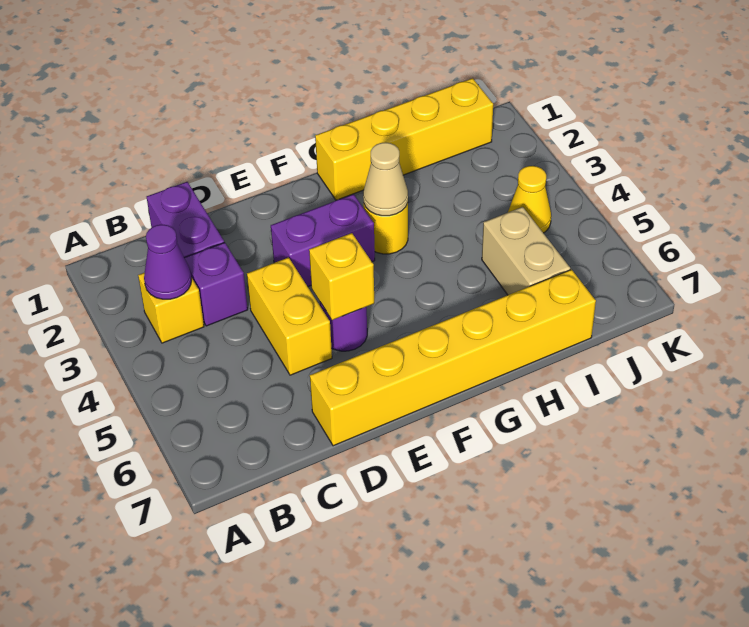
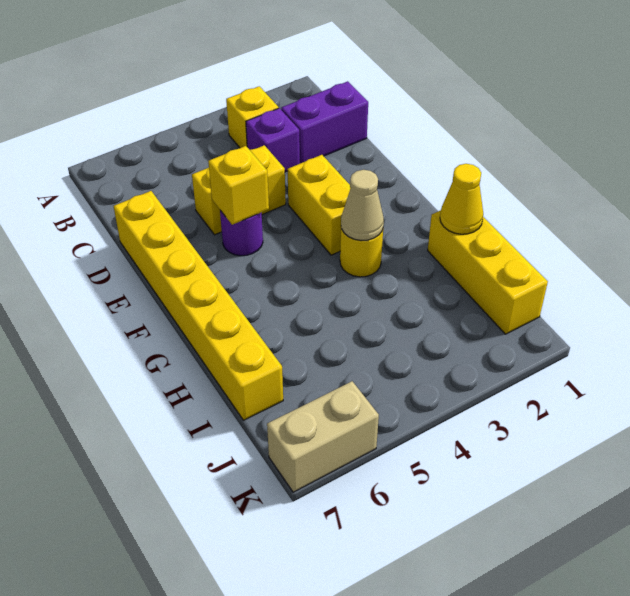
purple cone B3 level 2 -> none
purple brick E3:F3 level 1 -> yellow brick E3:F3 level 1
yellow brick G1:J1 level 1 -> yellow brick H1:J1 level 1
tan brick I5:I6 level 1 -> tan brick K6:K7 level 1
yellow cone J4 level 1 -> yellow cone H1 level 2

